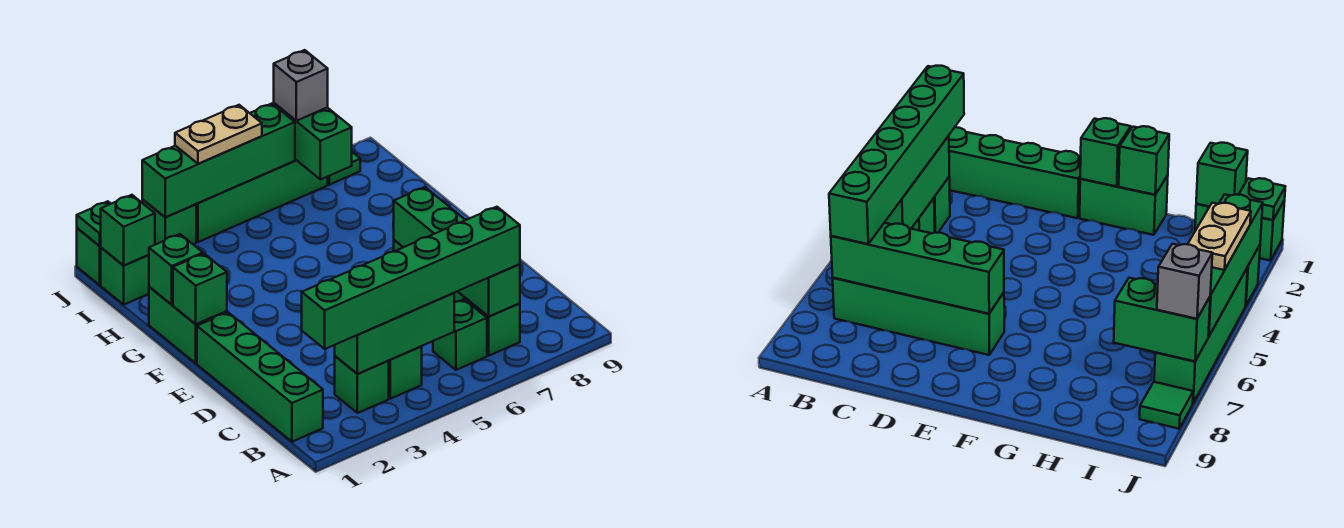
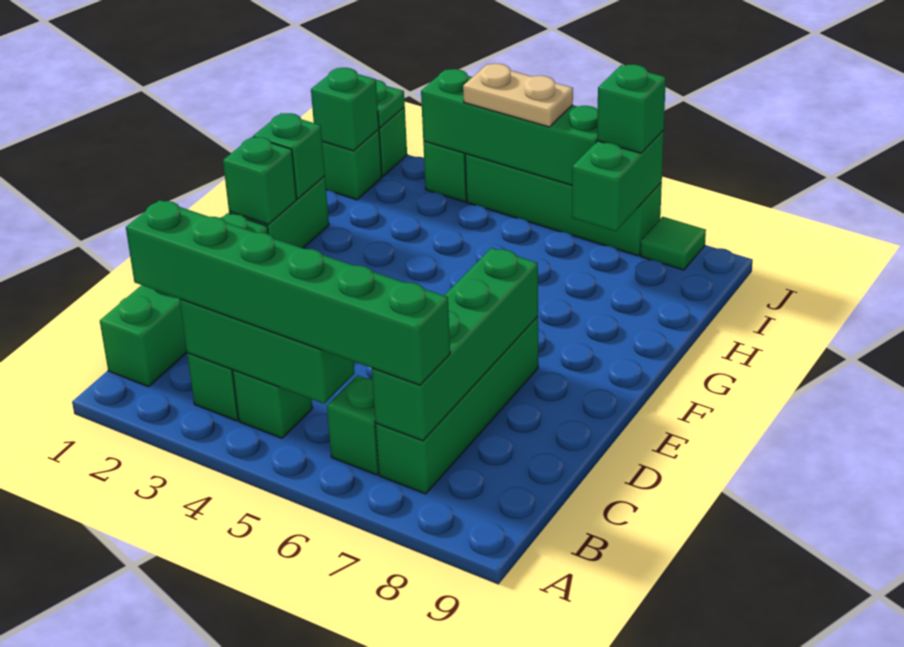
grey brick J7 level 3 -> green brick J7 level 3

